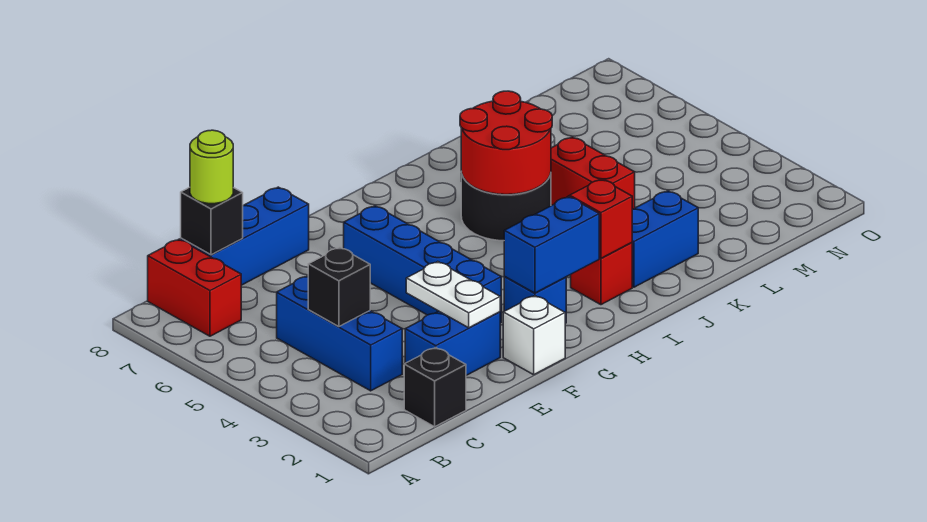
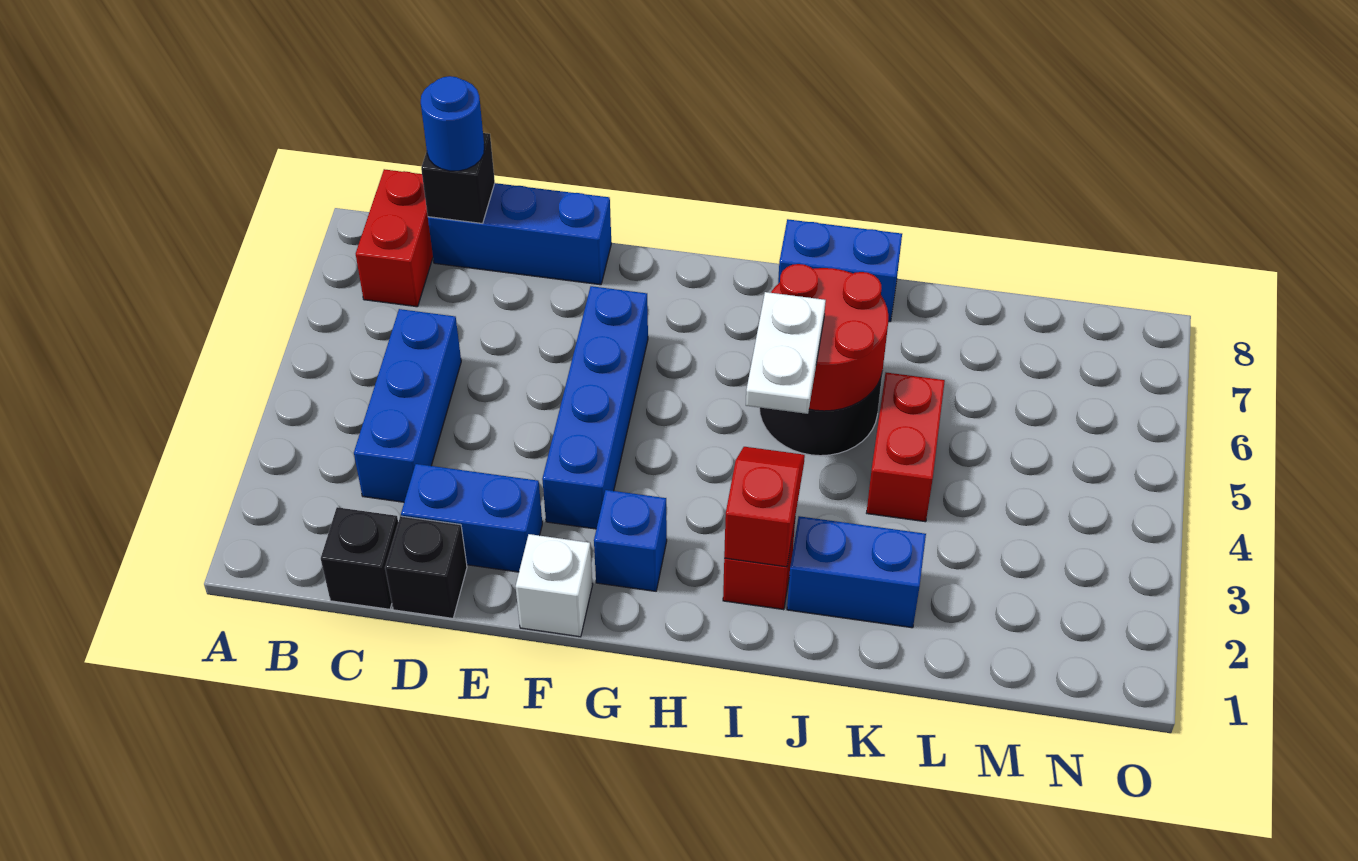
black brick C4 level 2 -> black brick D1 level 1
lime round brick C8 level 3 -> blue round brick C8 level 3
white plate E2:E3 level 2 -> white plate I4:I5 level 3
blue brick G2:H2 level 2 -> blue brick I8:J8 level 1

